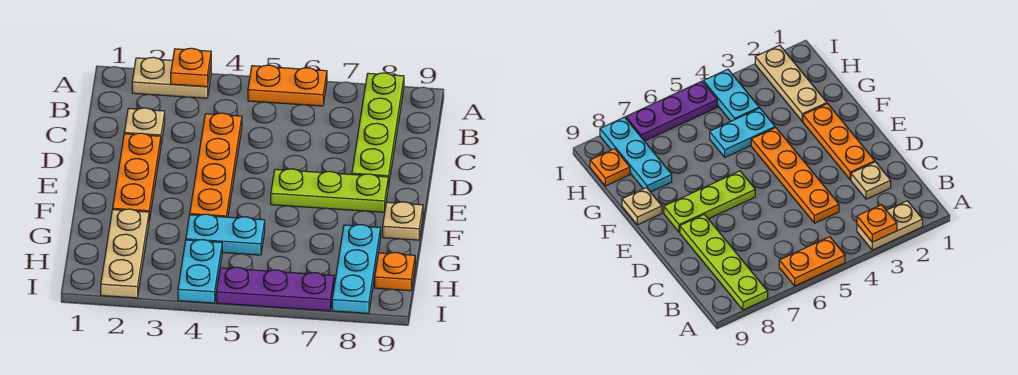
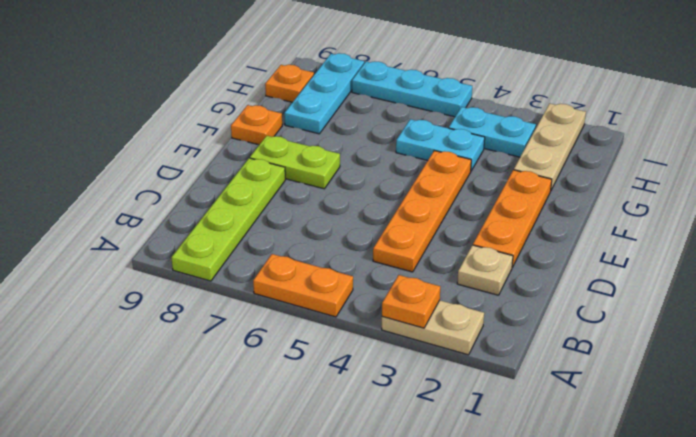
lime plate E6:E8 level 1 -> lime plate E7:E8 level 1
tan plate F9 level 1 -> orange plate F9 level 1
cyan plate H4:I4 level 1 -> cyan plate H3:H4 level 1
purple plate I5:I7 level 1 -> cyan plate I5:I7 level 1

